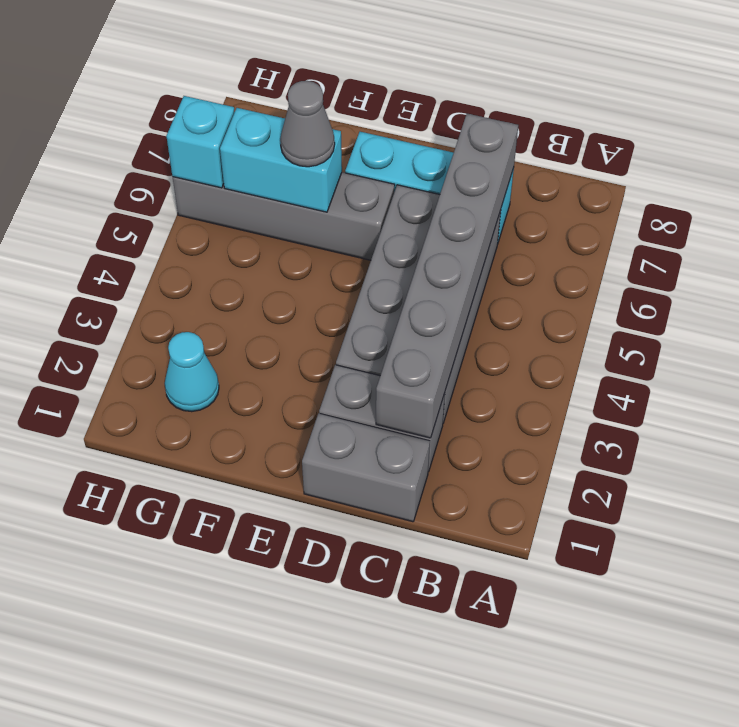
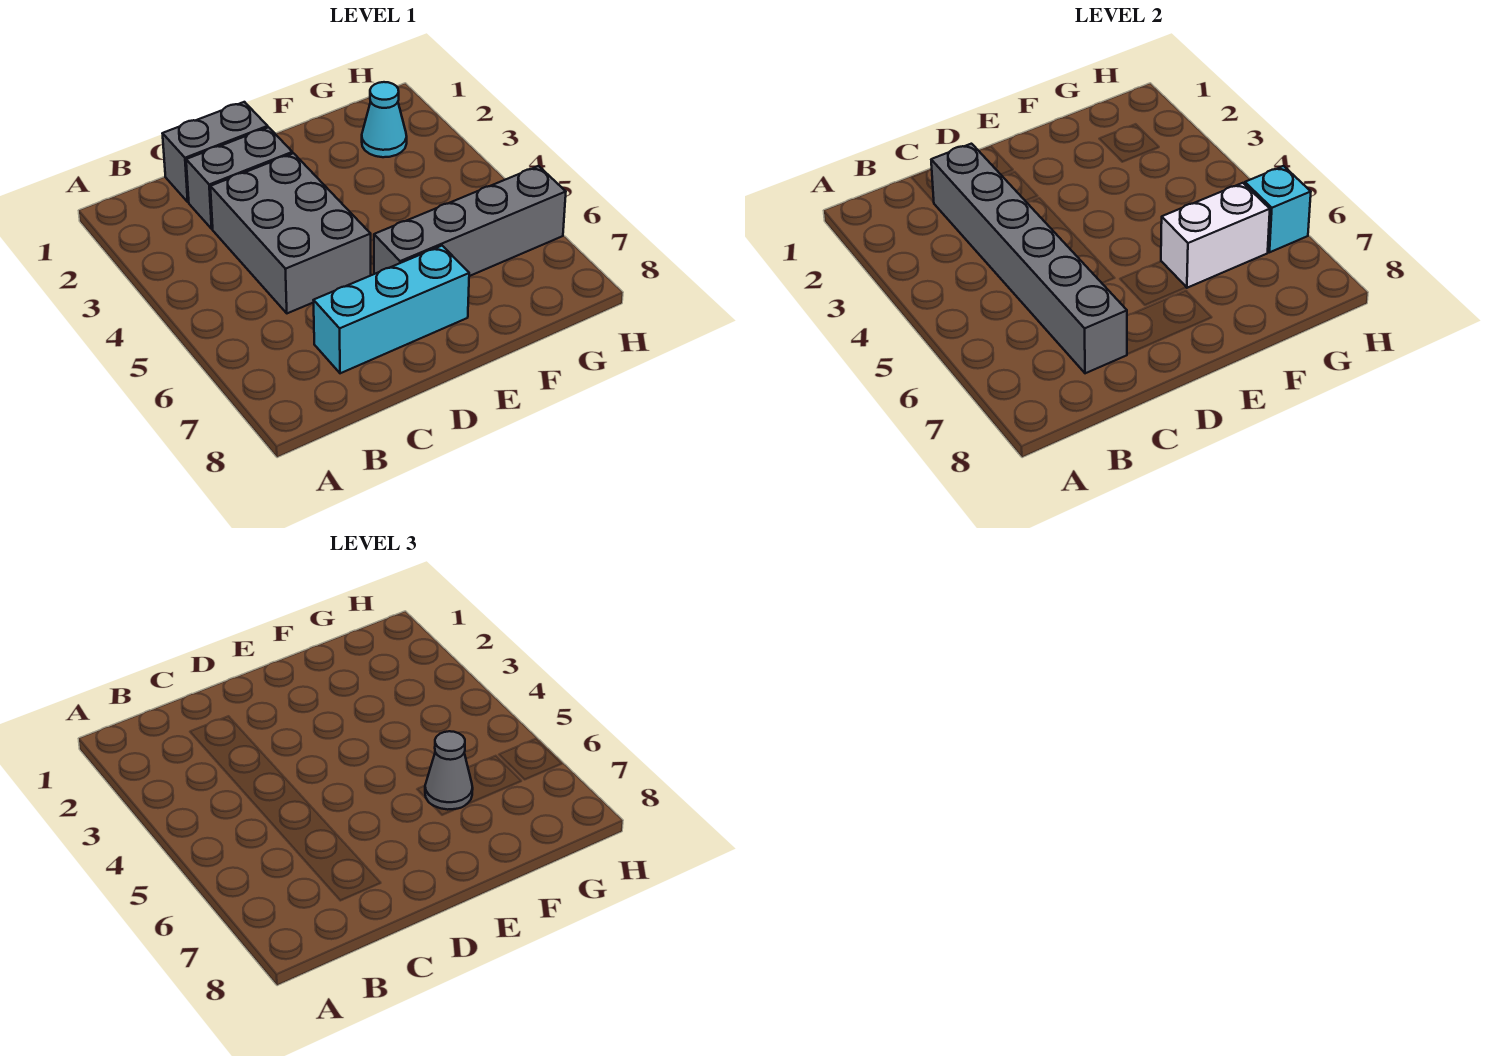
grey brick C3:D6 level 1 -> grey brick C3:D5 level 1
cyan brick F6:G6 level 2 -> white brick F6:G6 level 2

